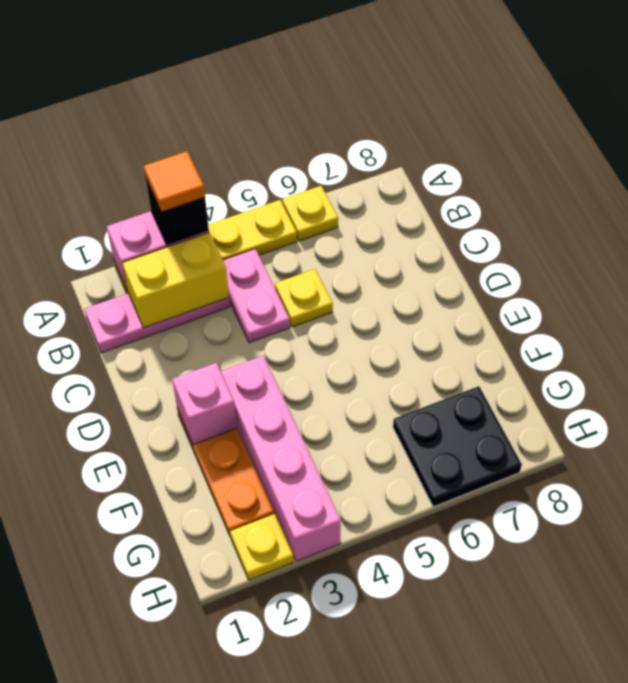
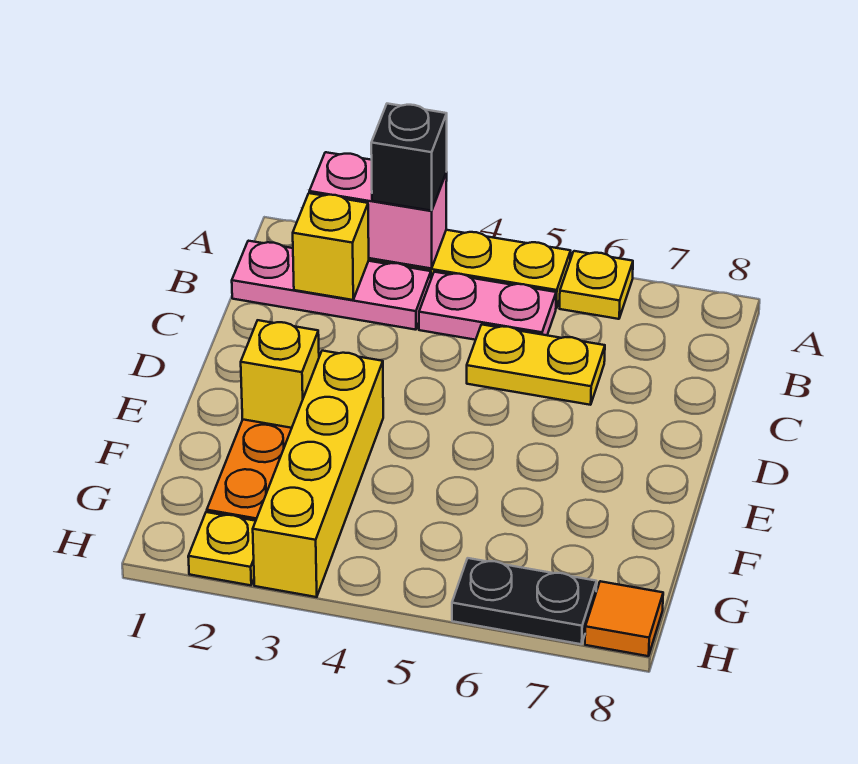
orange tile A3 level 4 -> orange tile H8 level 1
yellow brick B2:B3 level 2 -> yellow brick B2 level 2
pink plate B4:C4 level 1 -> pink plate B4:B5 level 1
yellow plate C5 level 1 -> yellow plate C5:C6 level 1
pink brick E2 level 2 -> yellow brick E2 level 2
pink brick E3:H3 level 1 -> yellow brick E3:H3 level 1
black plate G6:H7 level 1 -> black plate H6:H7 level 1

